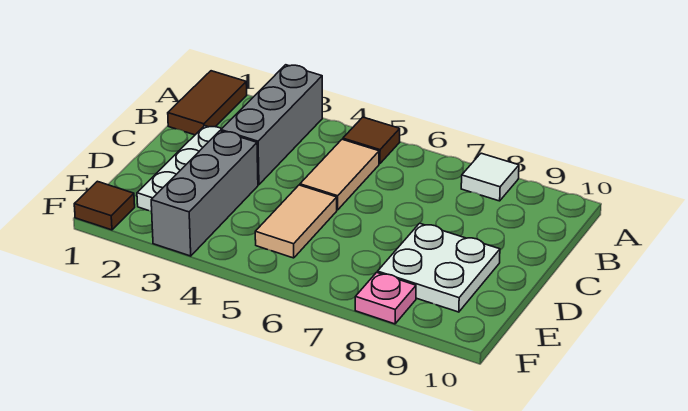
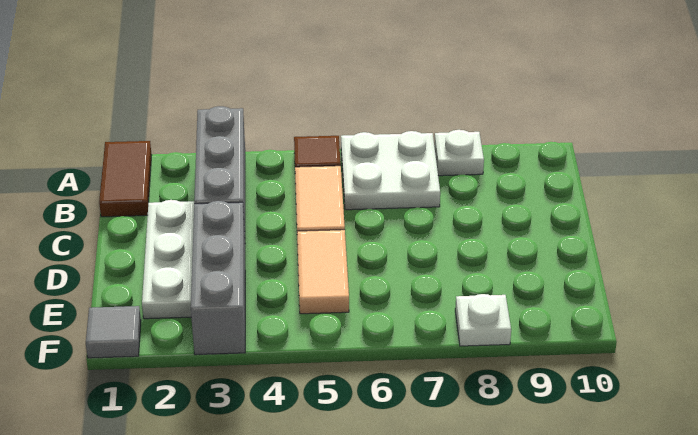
white tile A8 level 1 -> white plate A8 level 1
white plate D8:E9 level 1 -> white plate A6:B7 level 1
brown tile F1 level 1 -> grey tile F1 level 1
pink plate F8 level 1 -> white plate F8 level 1

